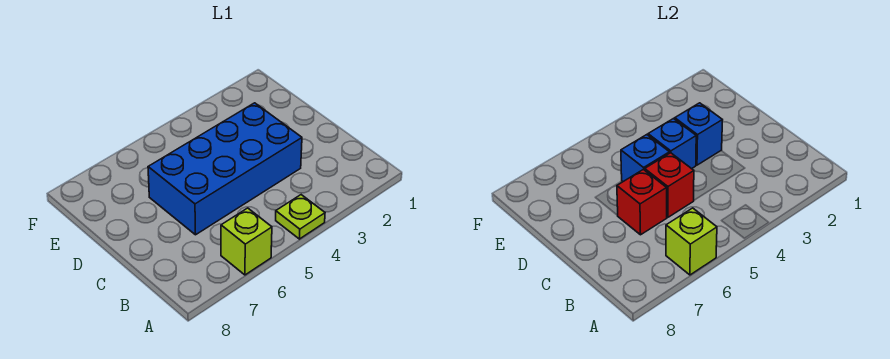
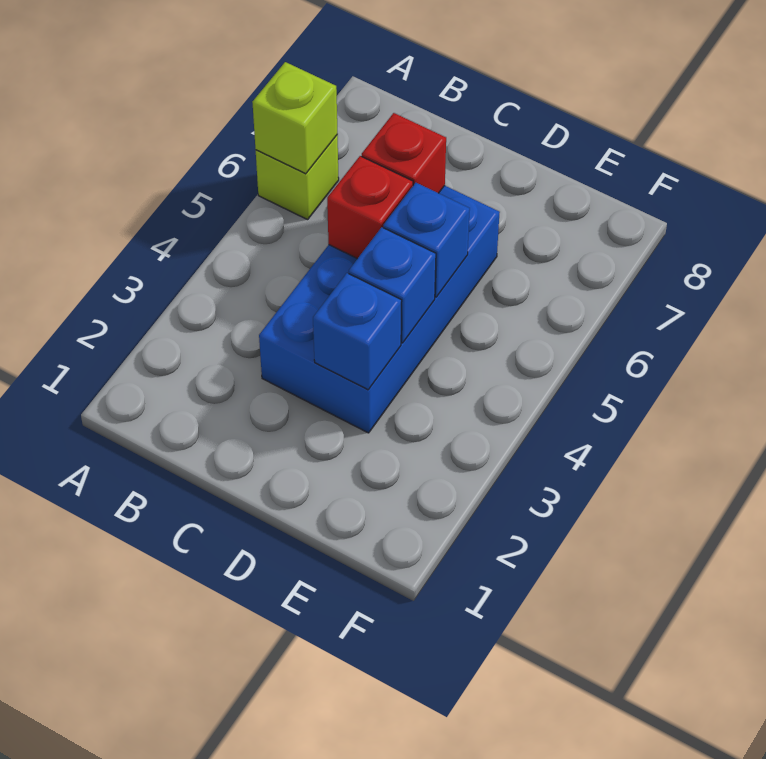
lime plate A4 level 1 -> none

